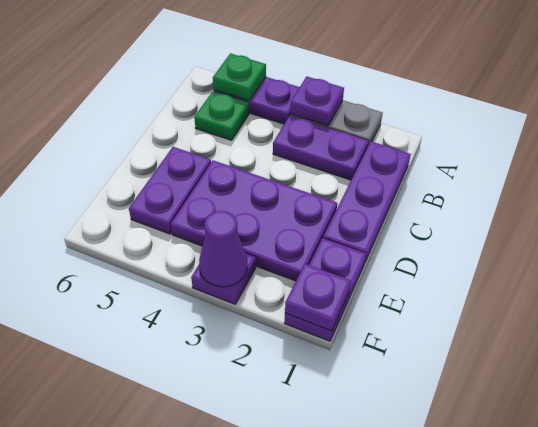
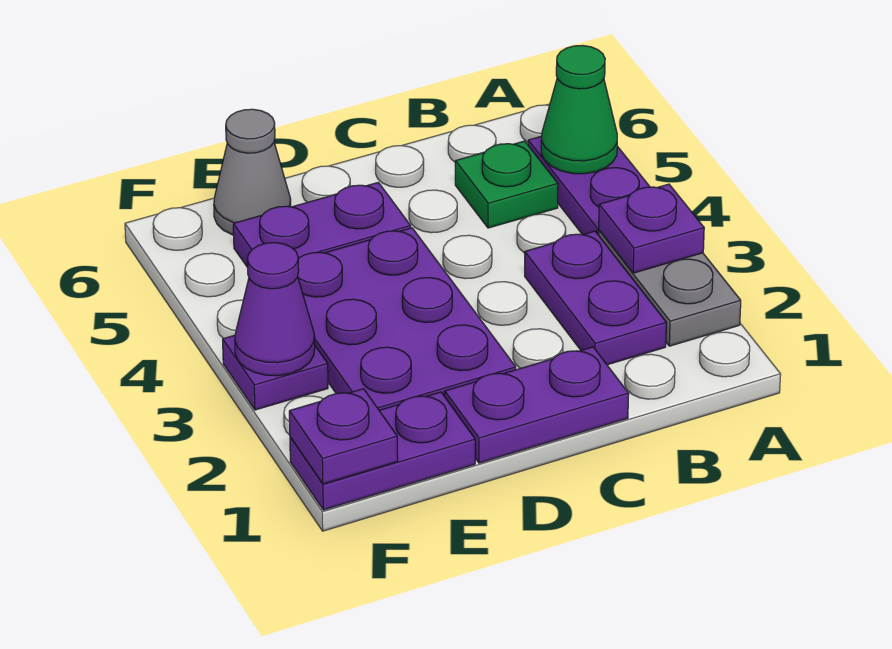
green plate A5 level 2 -> green cone A5 level 2
purple plate B1:D1 level 1 -> purple plate C1:D1 level 1
none -> grey cone E6 level 1

